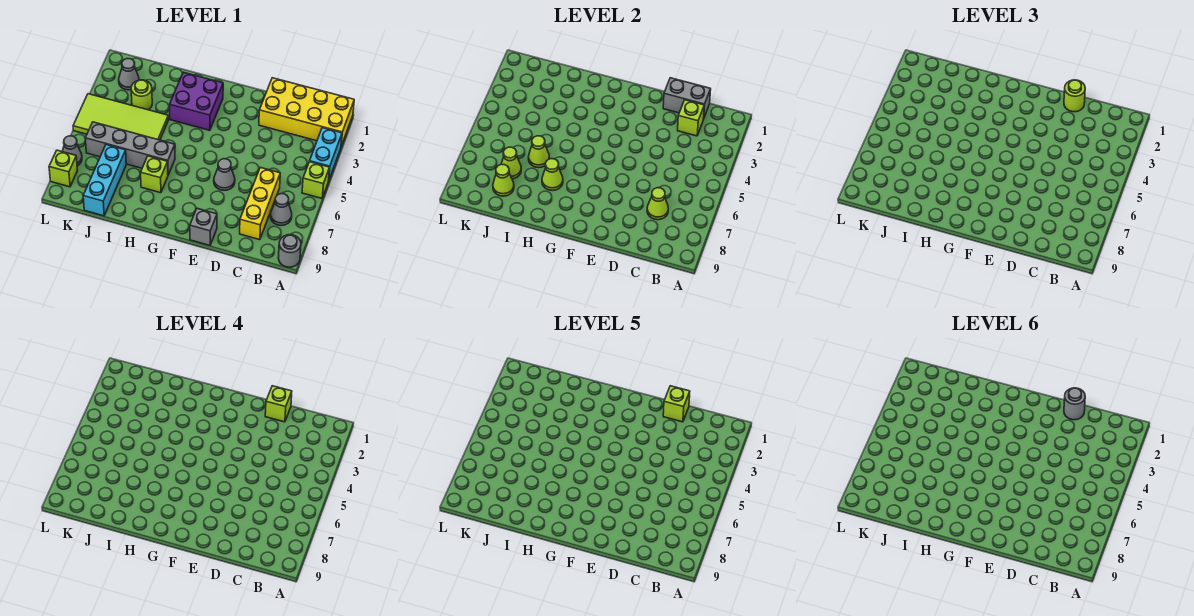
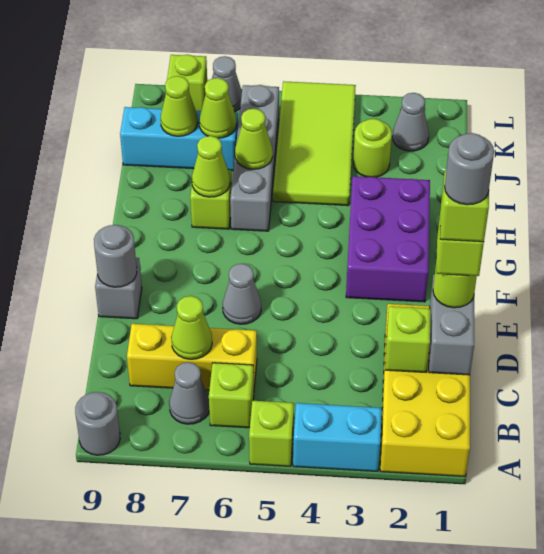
none -> lime brick B6 level 1
none -> grey round brick E9 level 2
purple brick G2:H3 level 1 -> purple brick F2:H3 level 1

